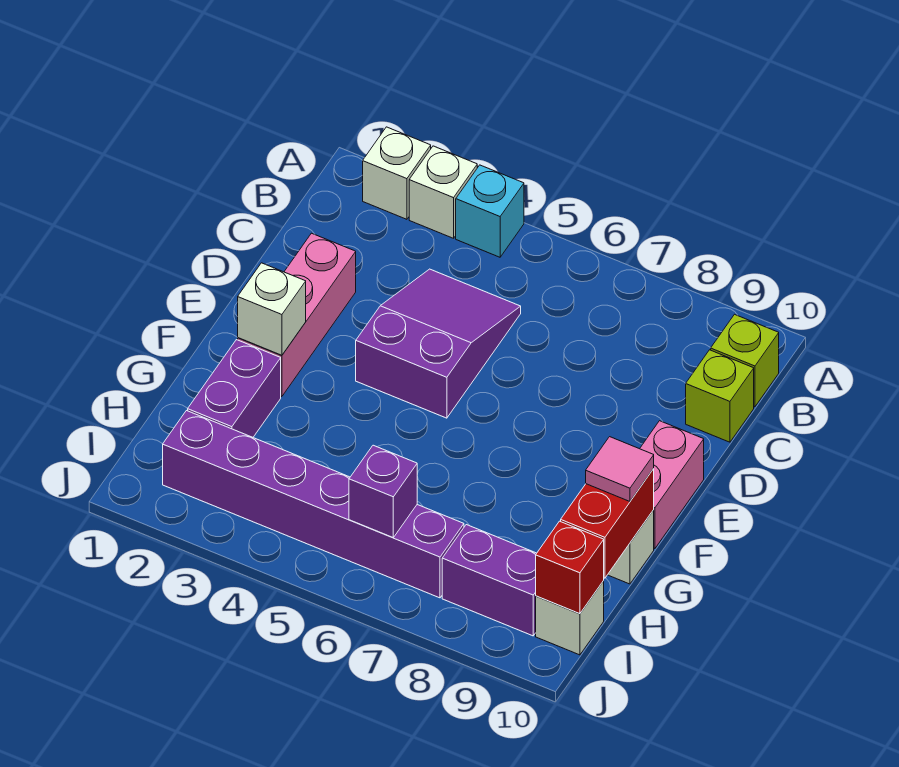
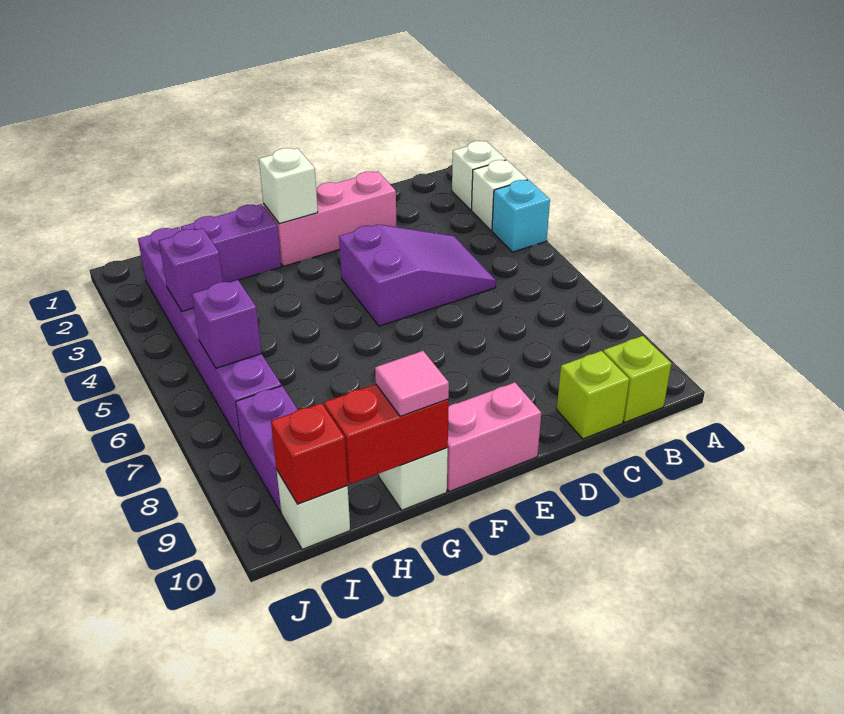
none -> purple brick I4 level 2

